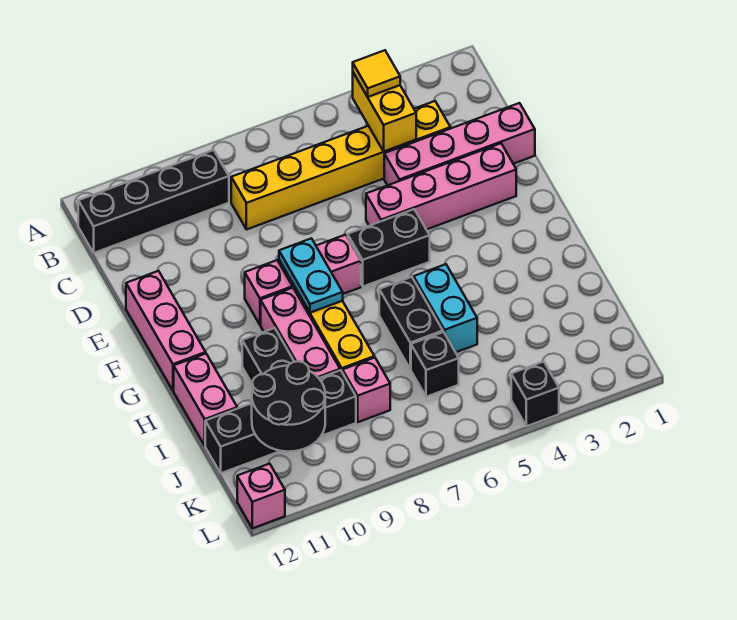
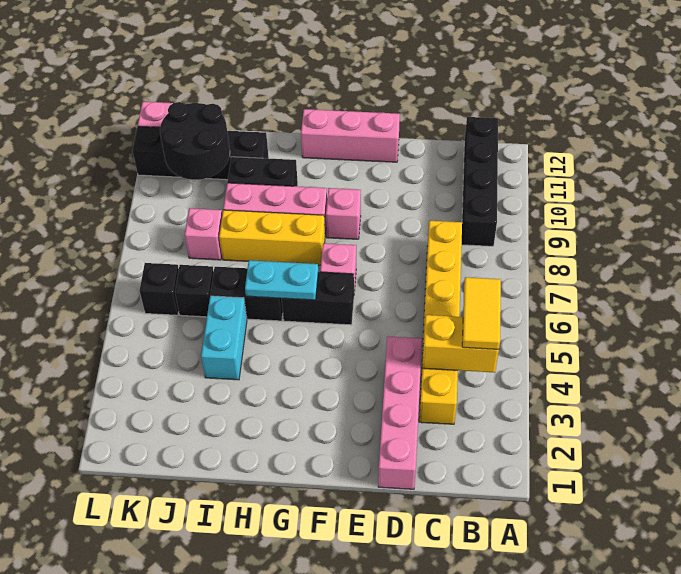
yellow tile B4 level 3 -> yellow tile B4:B5 level 3
pink brick E2:E5 level 1 -> none
black brick F5:F6 level 1 -> black brick F6:G6 level 1
cyan plate F8:G8 level 2 -> cyan plate G6:H6 level 2
cyan brick H5:I5 level 1 -> cyan brick I4:I5 level 1
pink brick H12:I12 level 1 -> none
black brick J9:J12 level 1 -> black brick I11:L11 level 1
black brick L4 level 1 -> black brick K6 level 1

